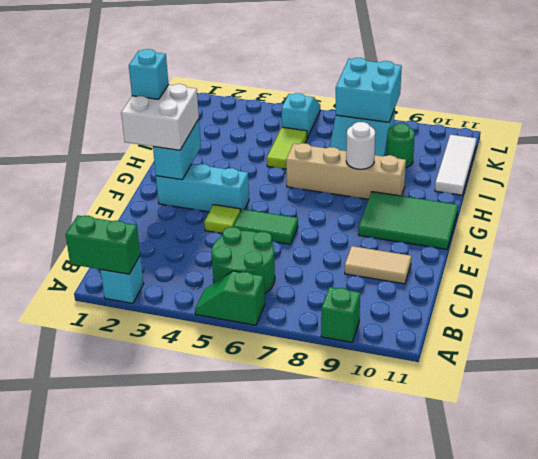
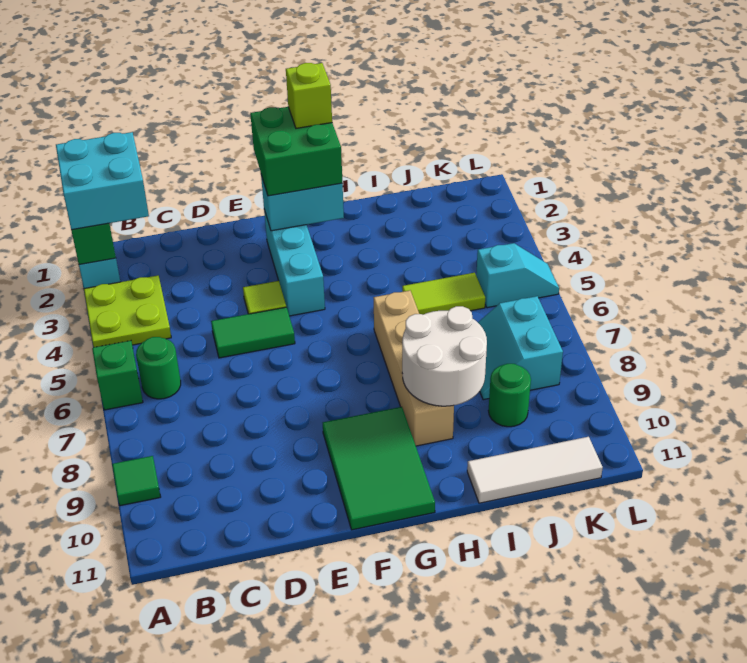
none -> lime plate A3:B4 level 1
green brick A9 level 1 -> green tile A9 level 1
green round brick B5:C6 level 1 -> green round brick B6 level 1
tan tile D9:D10 level 1 -> none
green tile E5:E6 level 1 -> green tile D5:E5 level 1
white brick F1:G2 level 3 -> green brick F1:G2 level 3
cyan brick G1 level 4 -> lime brick G1 level 4
white round brick H8 level 2 -> white round brick H8:I9 level 2
cyan brick K7:L8 level 2 -> cyan brick A1:B2 level 3

